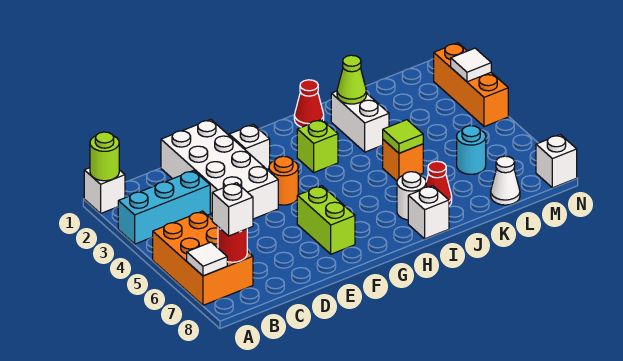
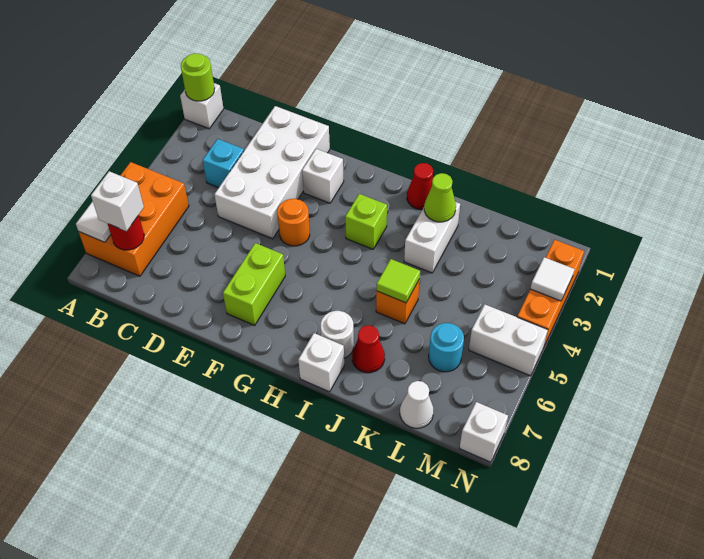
cyan brick A3:C3 level 1 -> cyan brick C3 level 1
none -> white brick M5:N5 level 1

